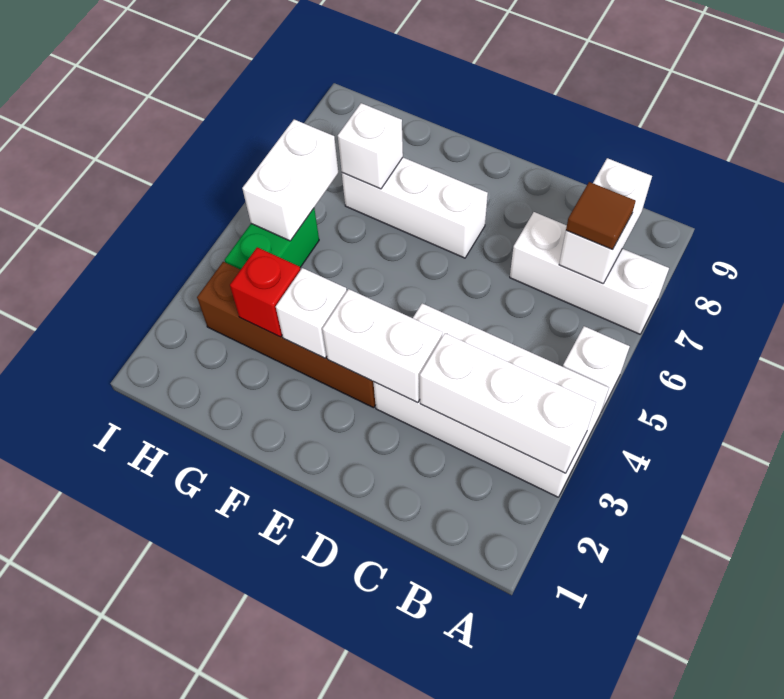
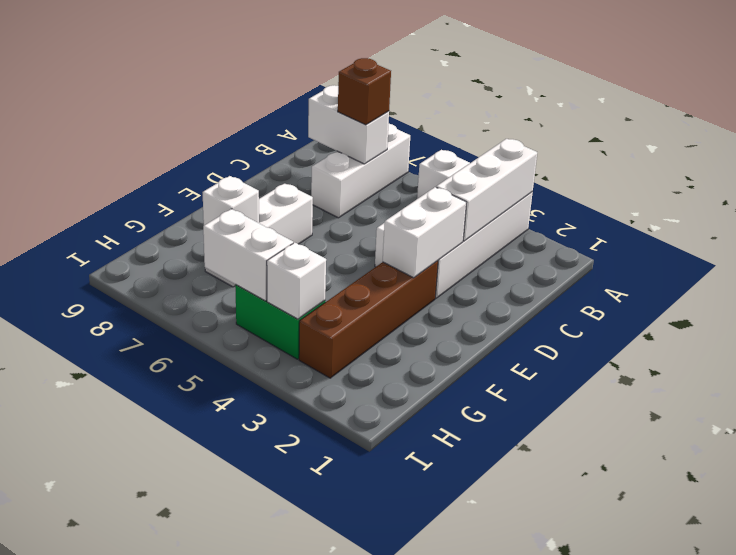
brown tile B7 level 3 -> brown brick B7 level 3
white brick F3 level 2 -> white brick H4 level 2
red brick G3 level 2 -> none

